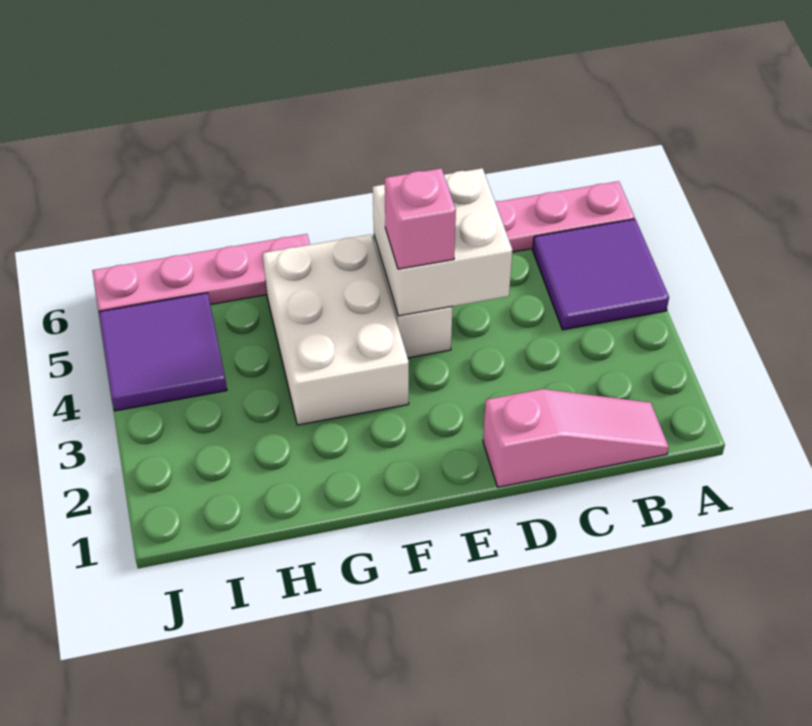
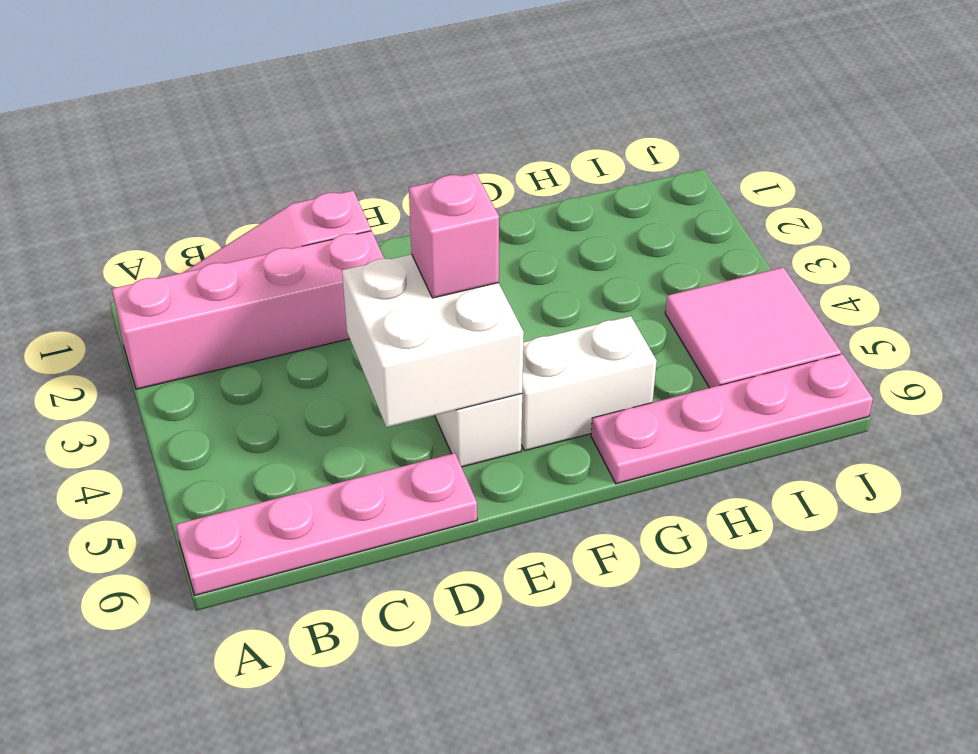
none -> pink brick A2:D2 level 1
purple tile A4:B5 level 1 -> none
white brick F3:G5 level 1 -> white brick F5:G5 level 1
purple tile I4:J5 level 1 -> pink tile I4:J5 level 1

